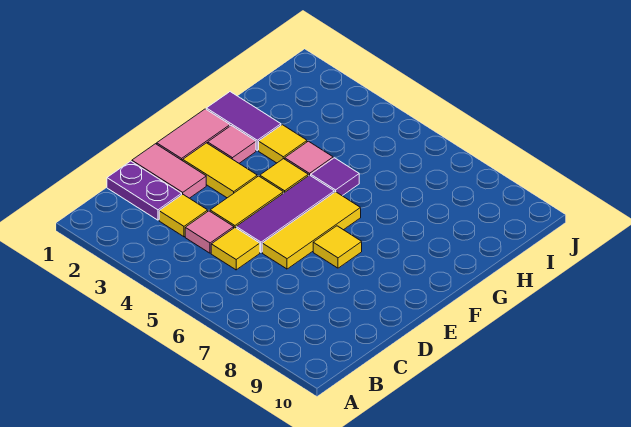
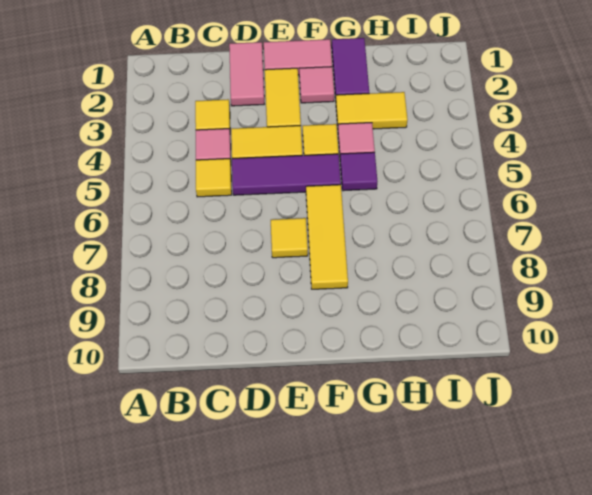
purple plate C1:C2 level 1 -> none
yellow tile D6:F6 level 1 -> yellow tile F6:F8 level 1
yellow tile G3 level 1 -> yellow tile G3:H3 level 1

